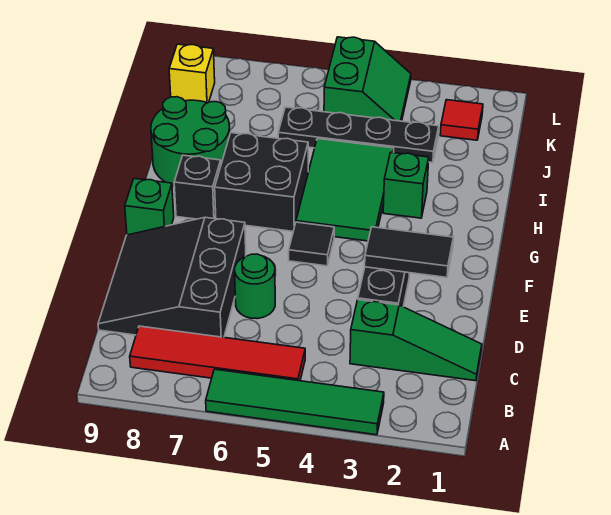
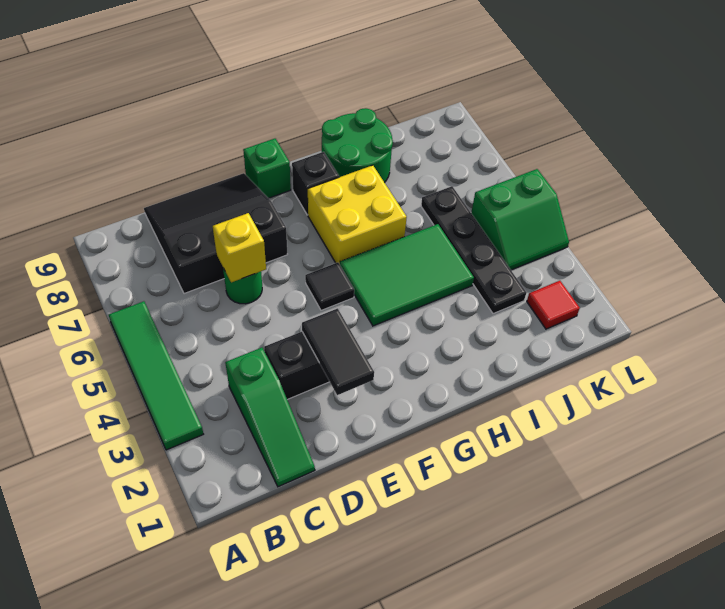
red tile B5:B8 level 1 -> none
black brick G6:H7 level 1 -> yellow brick G6:H7 level 1
green brick H3 level 1 -> none
yellow brick K9 level 1 -> yellow brick D6 level 2

